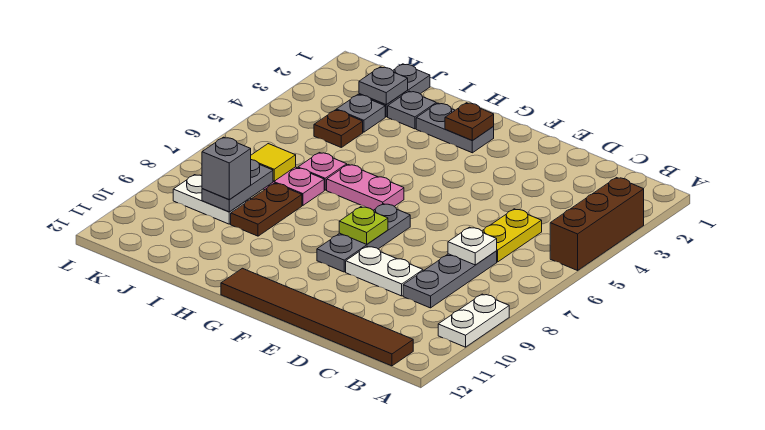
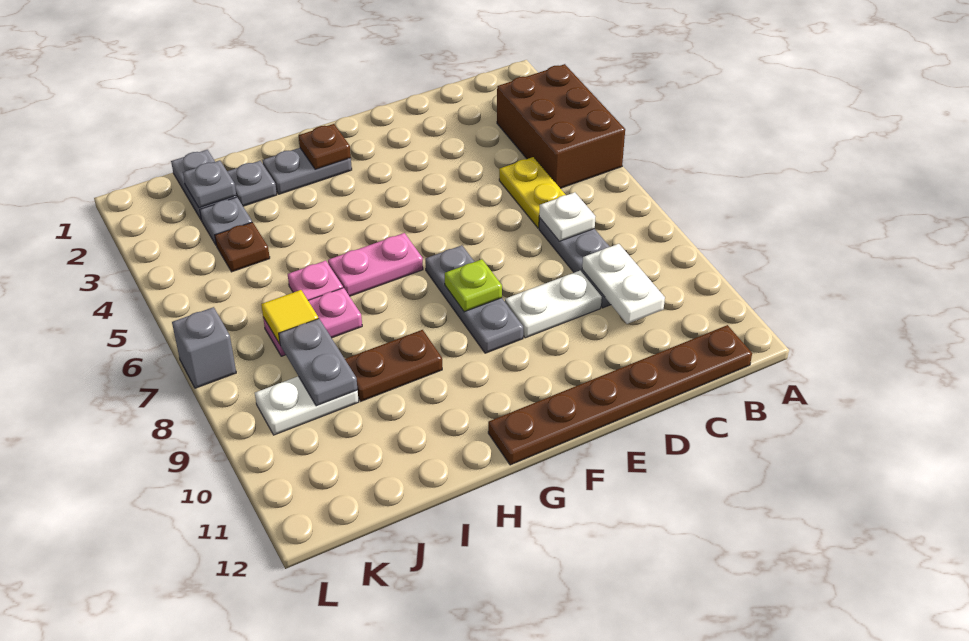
brown brick A3:A5 level 1 -> brown brick A3:B5 level 1
white plate A9:A10 level 1 -> white plate C9:C10 level 2
brown tile B12:G12 level 1 -> brown plate B12:G12 level 1
brown plate I8:I9 level 1 -> brown plate H9:I9 level 1
grey brick J9 level 3 -> grey brick L7 level 1

